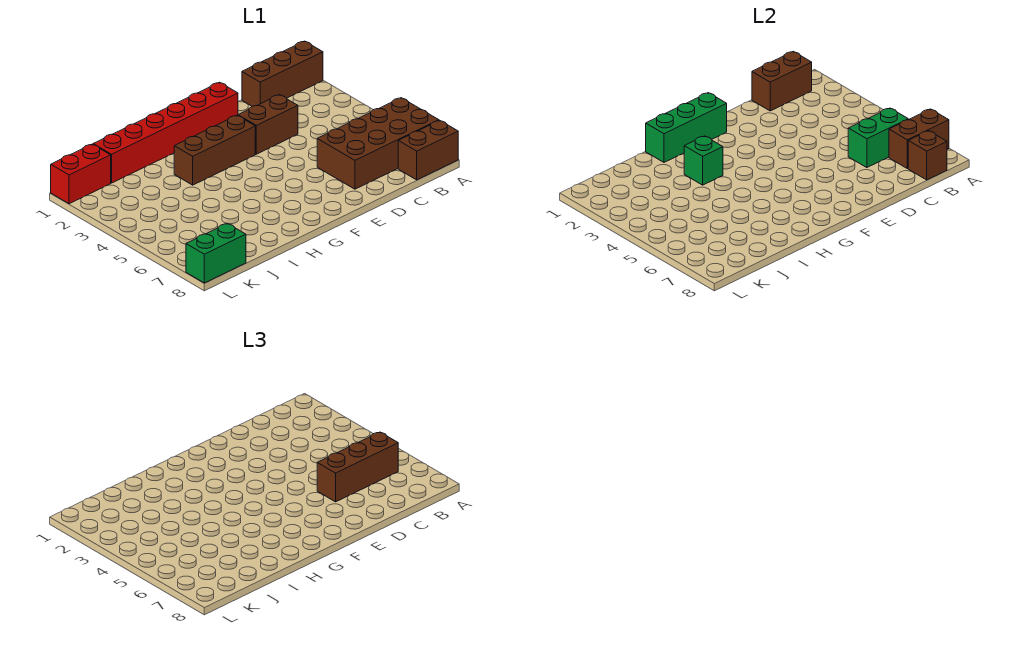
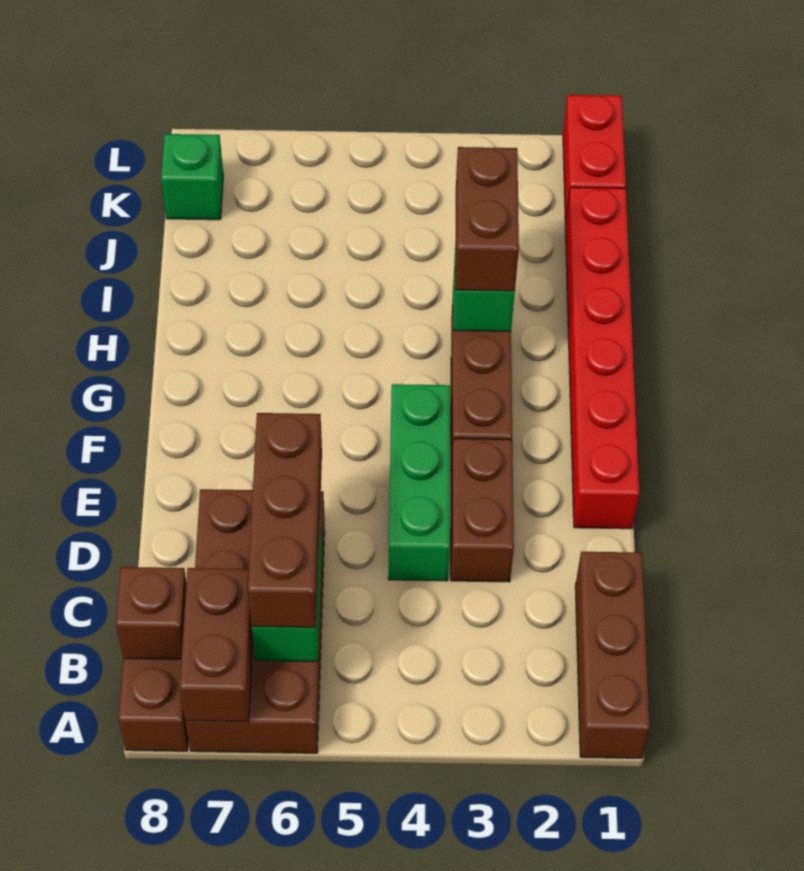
brown brick B1:C1 level 2 -> brown brick H3:I3 level 3
green brick F1:H1 level 2 -> green brick D4:F4 level 1
green brick K8:L8 level 1 -> green brick K8 level 1

